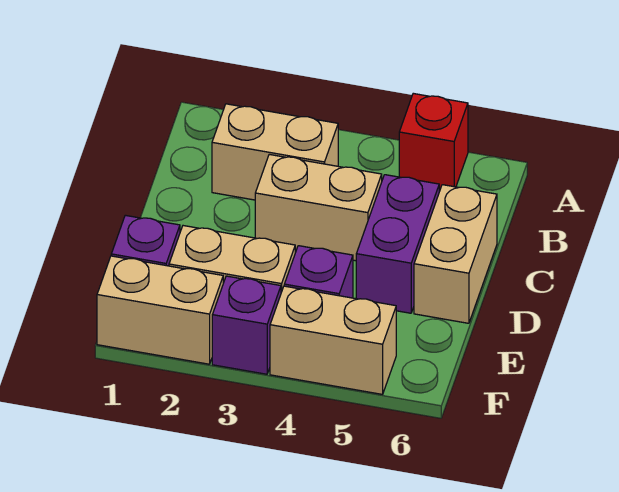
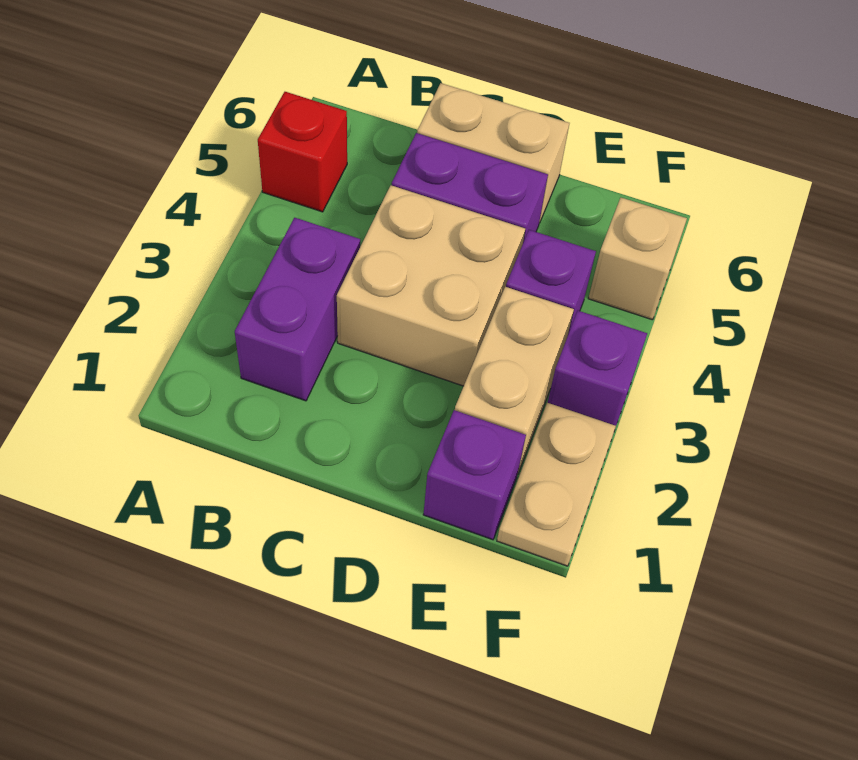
tan brick B2:B3 level 1 -> purple brick B2:B3 level 1
tan brick C3:C4 level 1 -> tan brick C3:D4 level 1
tan brick F1:F2 level 1 -> tan plate F1:F2 level 1
tan brick F4:F5 level 1 -> tan brick F5 level 1

